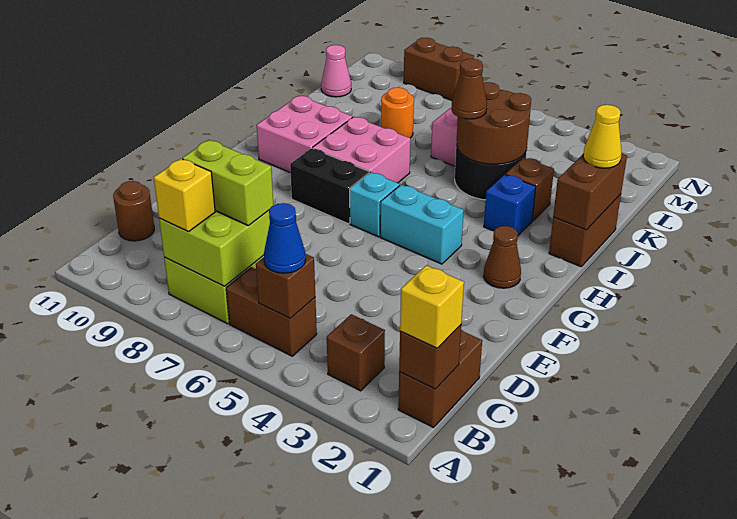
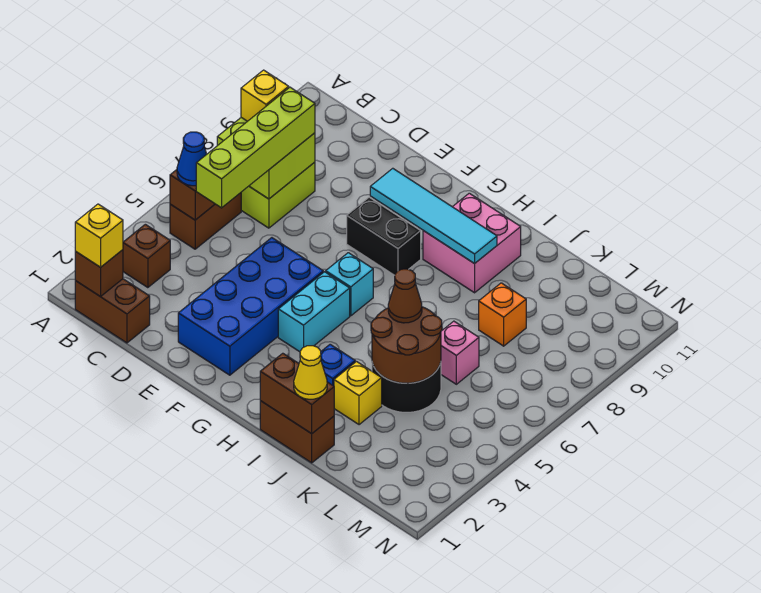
lime brick C7:C8 level 3 -> lime brick C5:C8 level 3
brown round brick C11 level 1 -> none
none -> blue brick E2:F5 level 1
none -> cyan tile F9:I9 level 2
brown cone G2 level 1 -> none
black brick G7:G8 level 1 -> black brick F8:G8 level 1
pink brick H7:I8 level 1 -> none
brown brick J3 level 1 -> yellow brick J3 level 1
orange round brick K8 level 1 -> orange brick K8 level 1
pink cone L11 level 1 -> none
brown brick N8:N9 level 1 -> none

